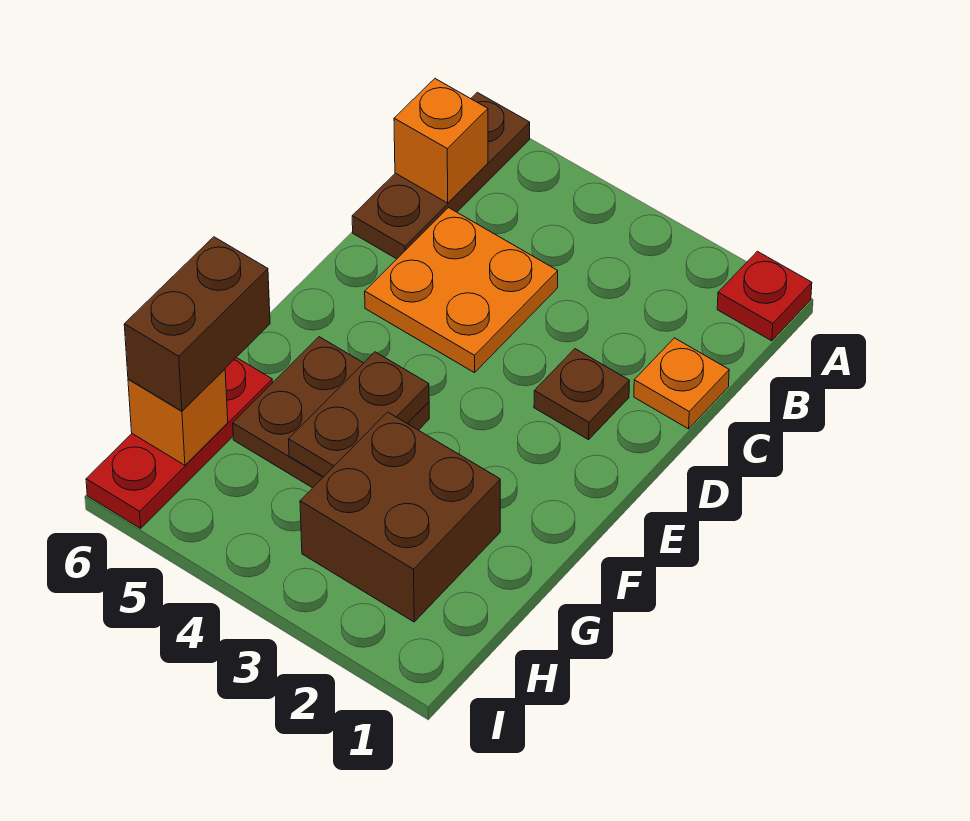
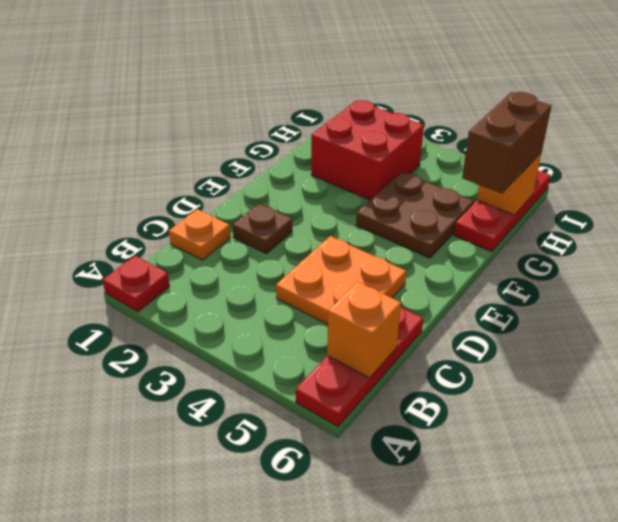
brown plate A6:C6 level 1 -> red plate A6:C6 level 1
brown plate F4:G4 level 2 -> none
brown brick G2:H3 level 1 -> red brick G2:H3 level 1

